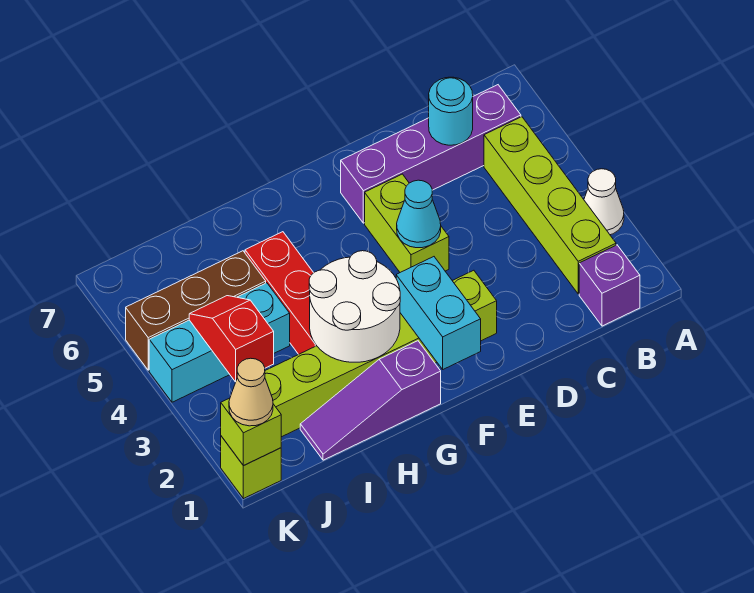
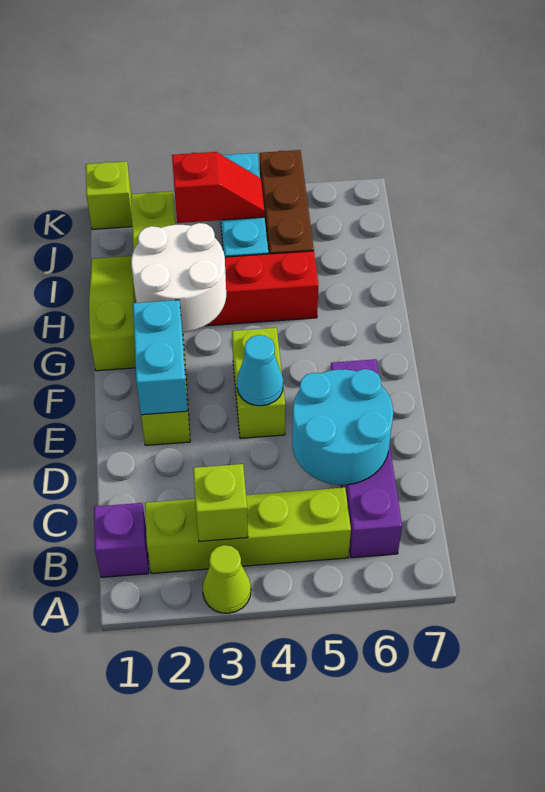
white cone A3 level 1 -> lime cone A3 level 1
cyan round brick C6 level 2 -> cyan round brick C5:D6 level 2
lime brick E4:E5 level 1 -> lime brick E4:F4 level 1
cyan brick F1:F2 level 2 -> cyan brick E2:F2 level 2
purple slope G1:I1 level 1 top G -> lime slope G1:I1 level 1 top G
lime brick K1 level 2 -> lime brick B3 level 2
tan cone K1 level 3 -> none

